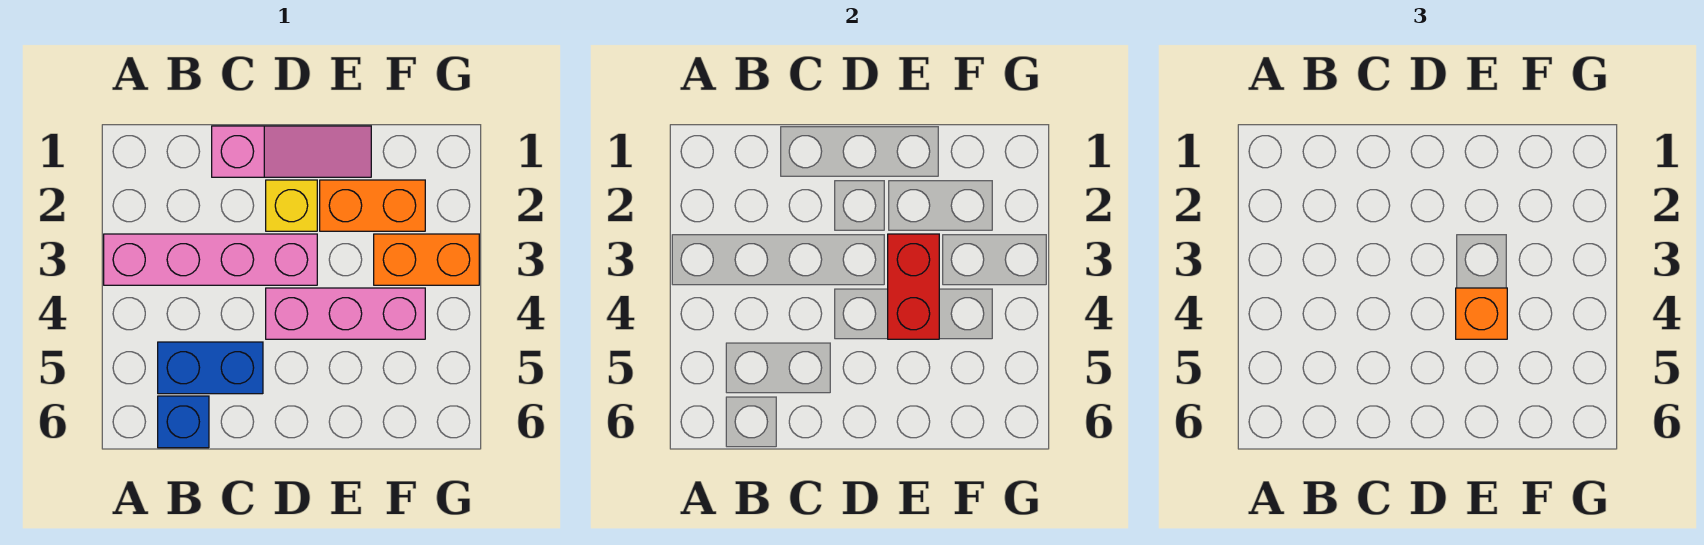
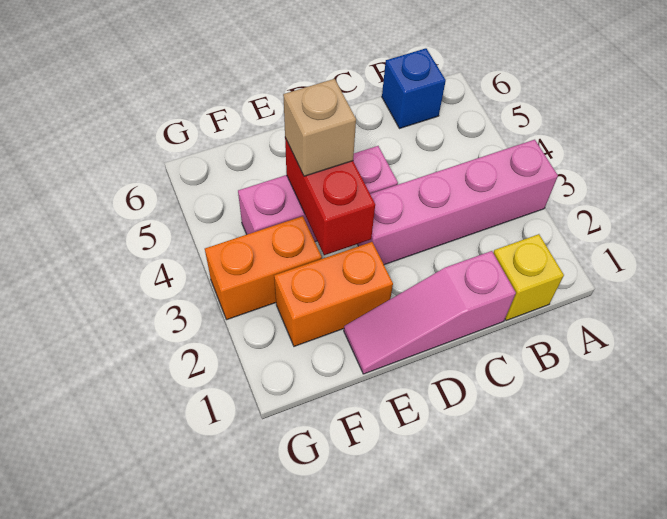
blue brick B5:C5 level 1 -> none
yellow brick D2 level 1 -> yellow brick B1 level 1
orange brick E4 level 3 -> tan brick E4 level 3

